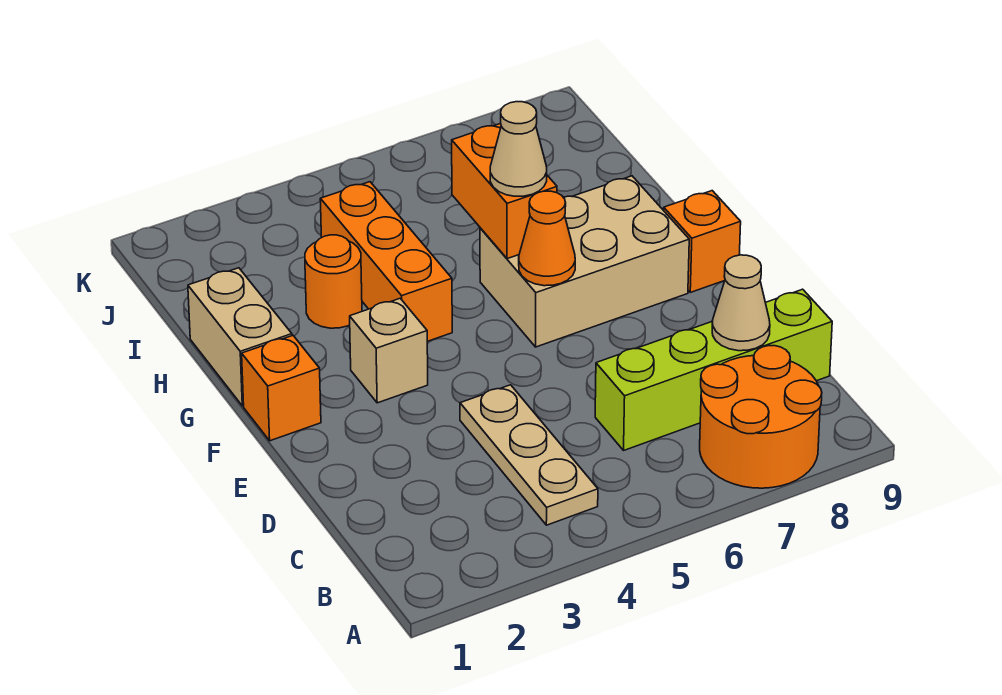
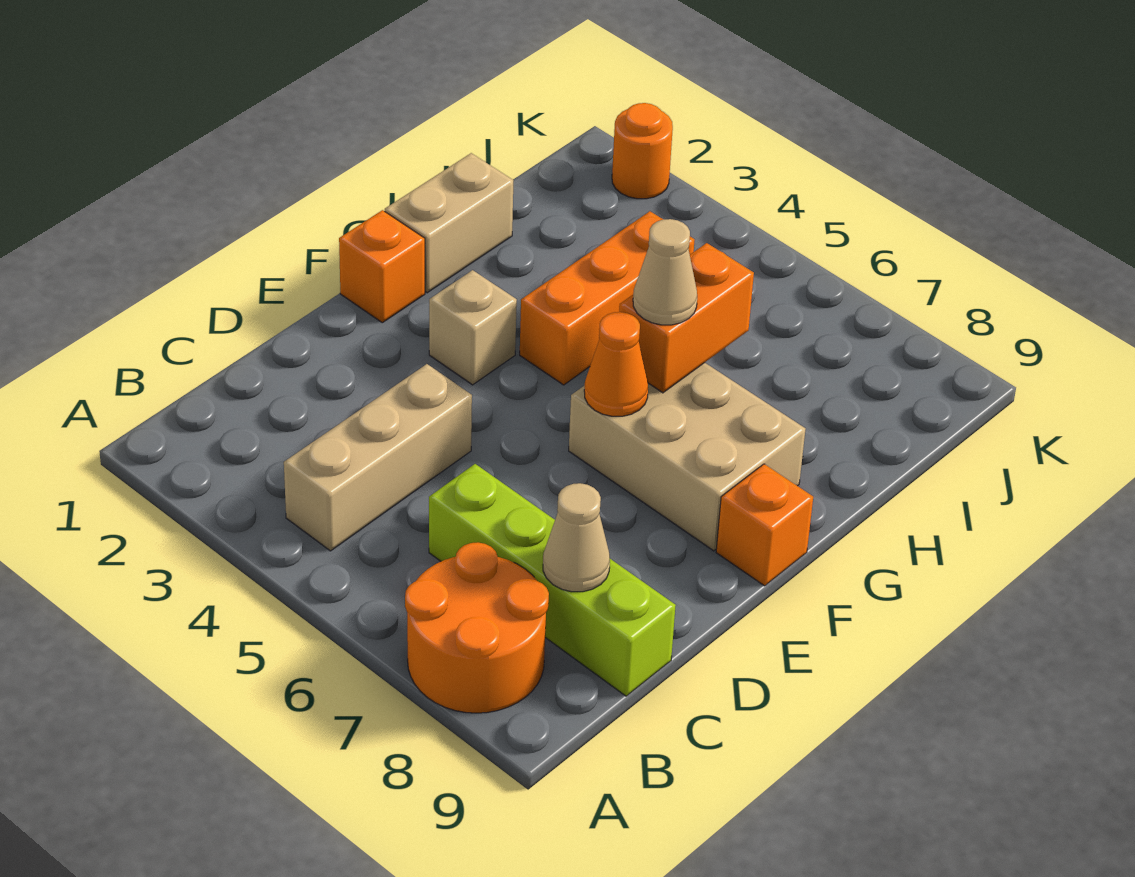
tan plate B4:D4 level 1 -> tan brick B4:D4 level 1
orange round brick H3 level 1 -> orange round brick K2 level 1

